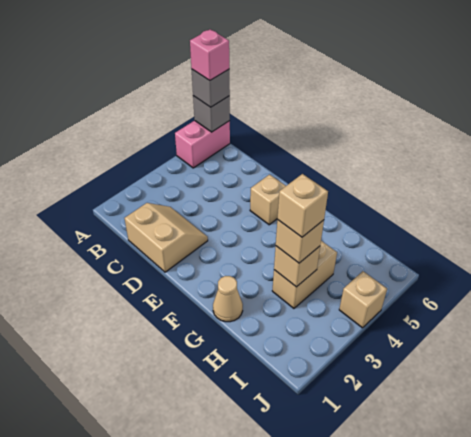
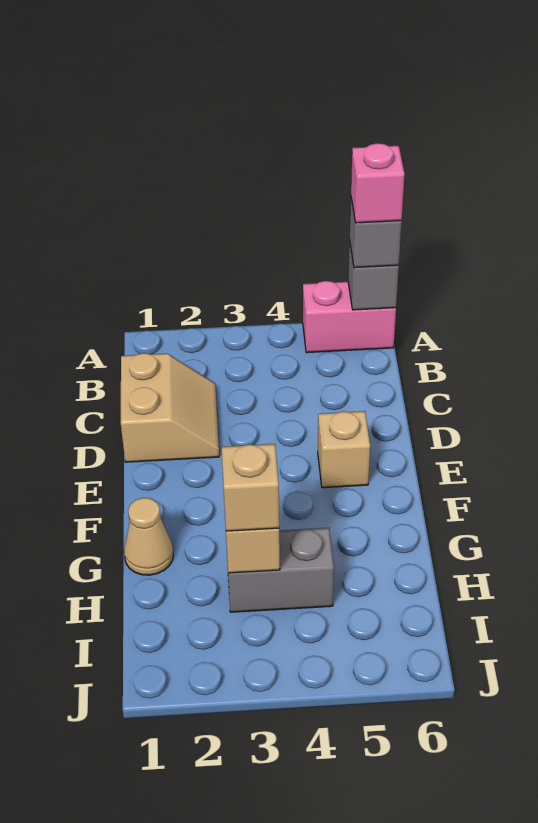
tan brick H3:H4 level 1 -> grey brick H3:H4 level 1
tan brick H3 level 4 -> none
tan brick J4 level 1 -> none

